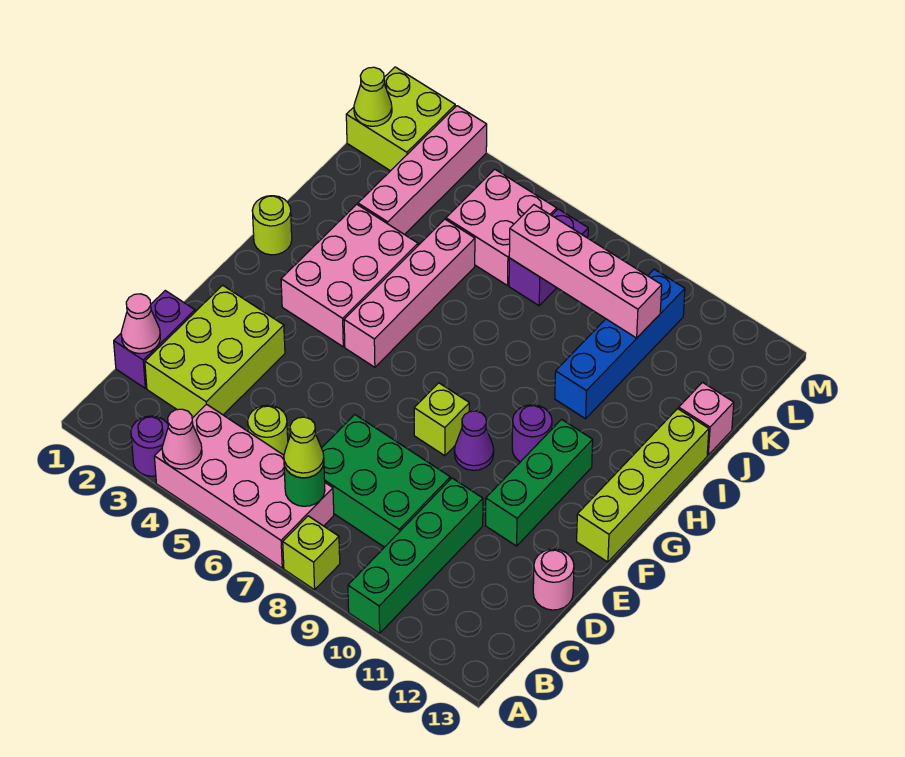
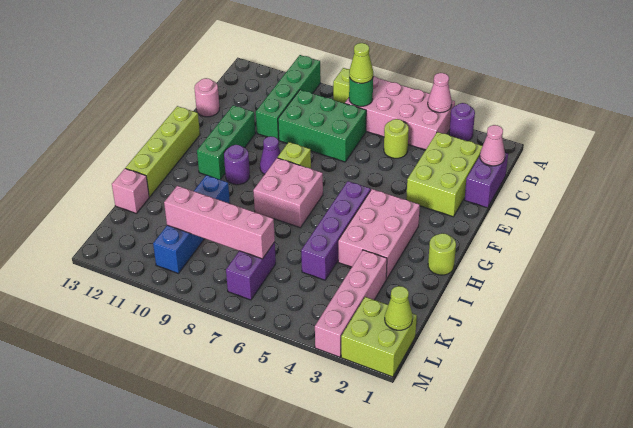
pink brick G5:J5 level 1 -> purple brick G5:J5 level 1
pink brick K5:L6 level 1 -> pink brick G7:H8 level 1

